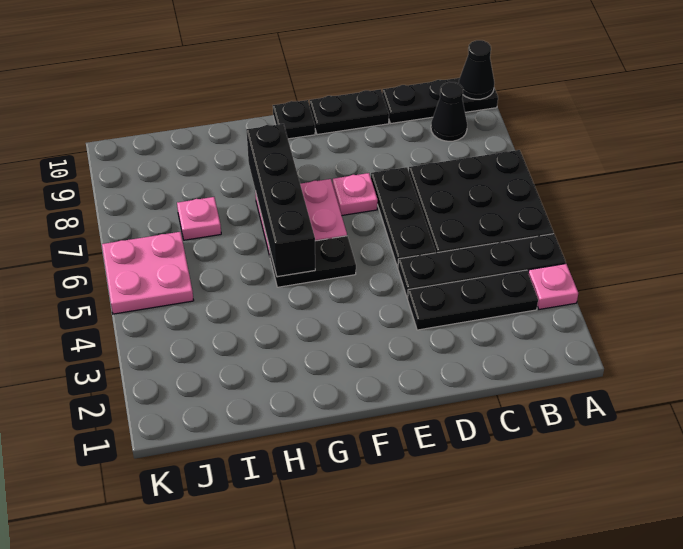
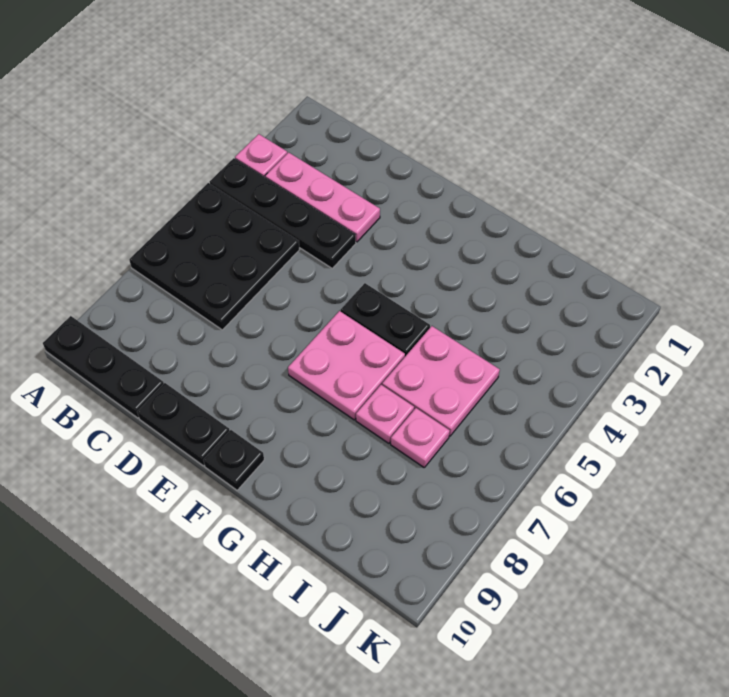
black cone A10 level 2 -> none
black plate B3:D3 level 1 -> pink plate B3:D3 level 1
black cone B9 level 1 -> none
black plate D5:D7 level 1 -> none
pink plate E7 level 1 -> pink plate H7 level 1
black brick G5:G8 level 2 -> none
pink plate J5:K6 level 1 -> pink plate H5:I6 level 1

